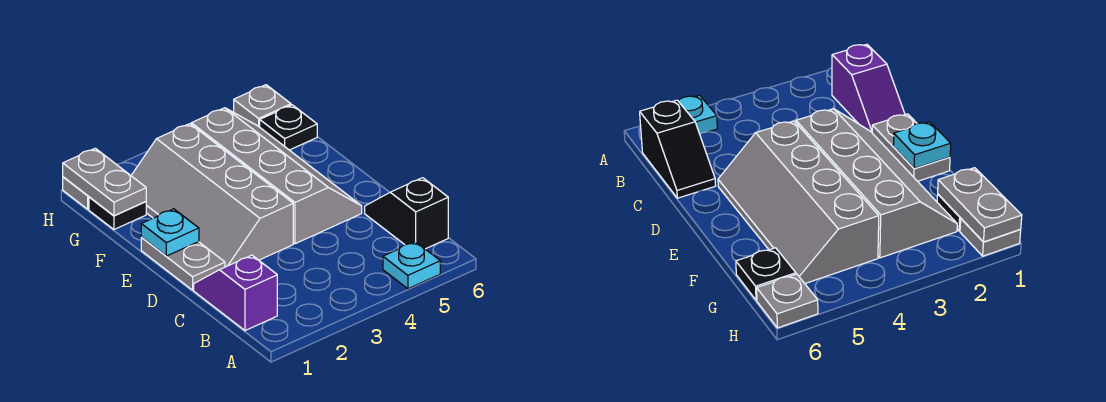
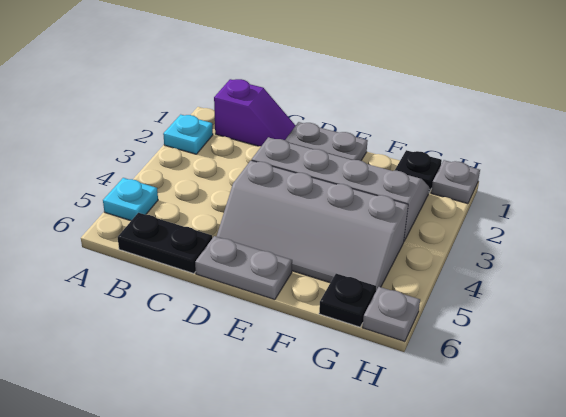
black slope B6:C6 level 1 top B -> black plate B6:C6 level 1
cyan plate E1 level 2 -> cyan plate A2 level 1
grey plate G1:H1 level 2 -> grey plate D6:E6 level 1

